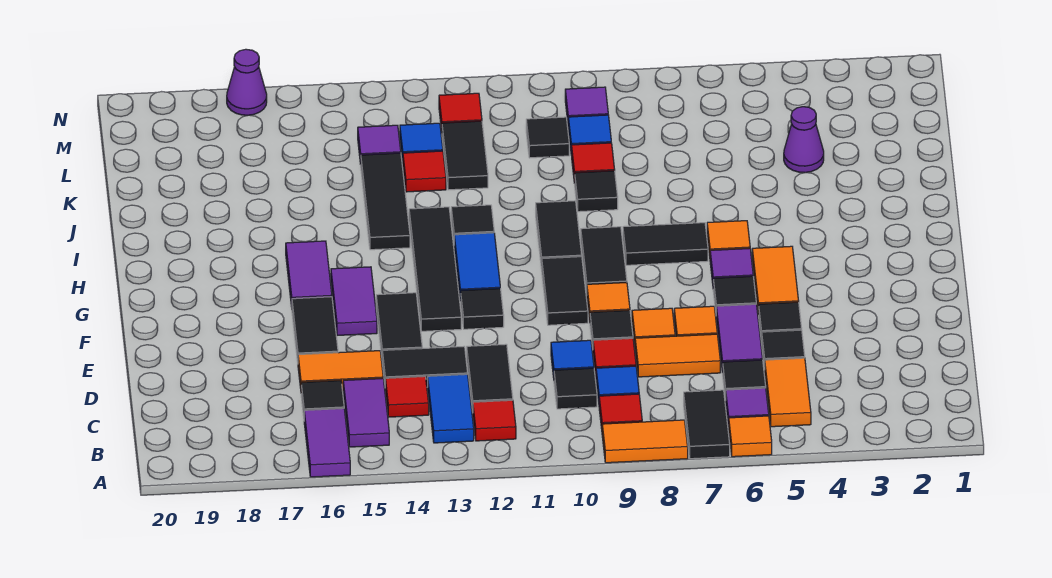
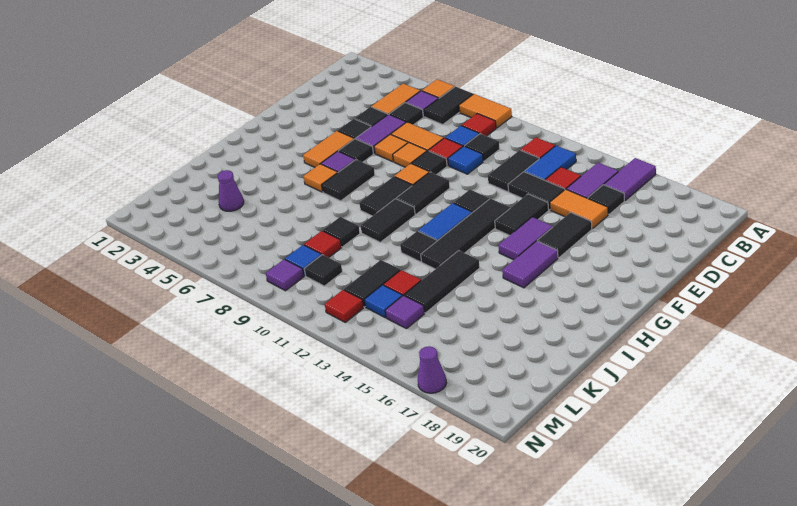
black tile H7:H8 level 1 -> black tile G7:H7 level 1

